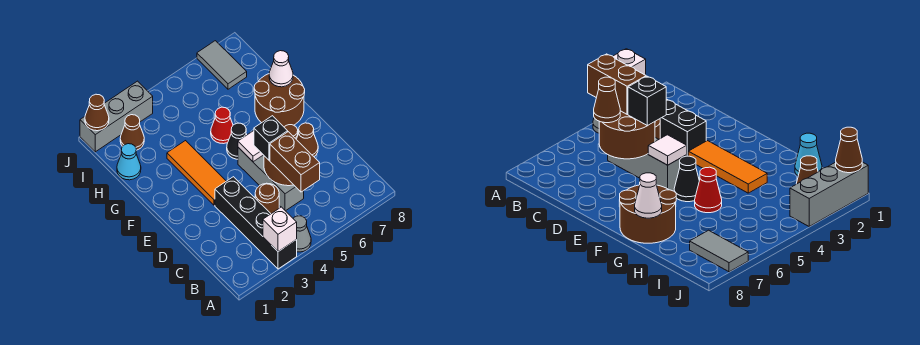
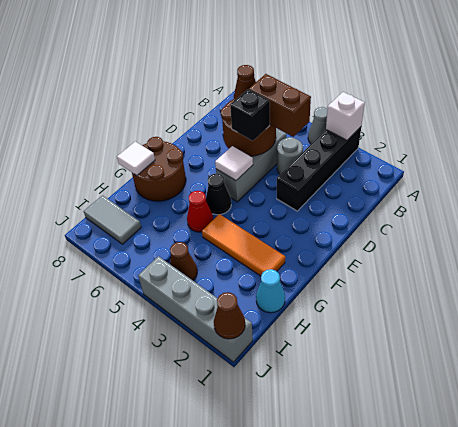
brown brick B5:C5 level 3 -> brown brick C4:C5 level 3
brown round brick C4 level 1 -> grey round brick C4 level 1
orange tile E3:G3 level 1 -> orange tile G2:G4 level 1
white cone G8 level 2 -> white tile G8 level 2
brown cone I2 level 1 -> brown cone I4 level 1
grey tile I7:J7 level 1 -> grey tile I7:I8 level 1
grey brick J1:J3 level 1 -> grey brick J1:J4 level 1

